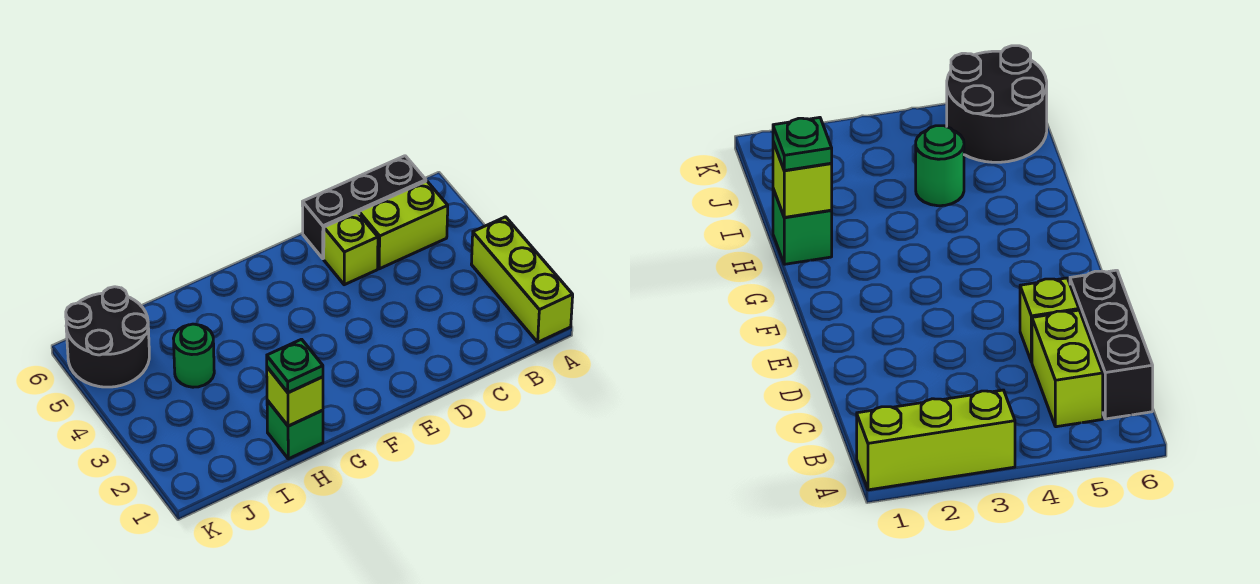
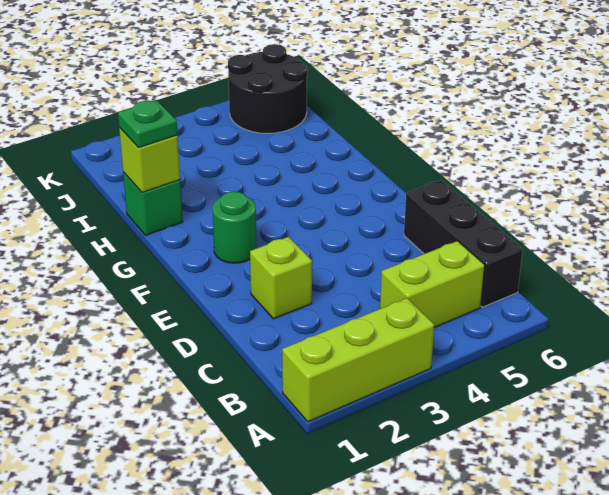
lime brick B5:C5 level 1 -> lime brick B4:B5 level 1
lime brick D5 level 1 -> lime brick D2 level 1
green round brick I4 level 1 -> green round brick F2 level 1

